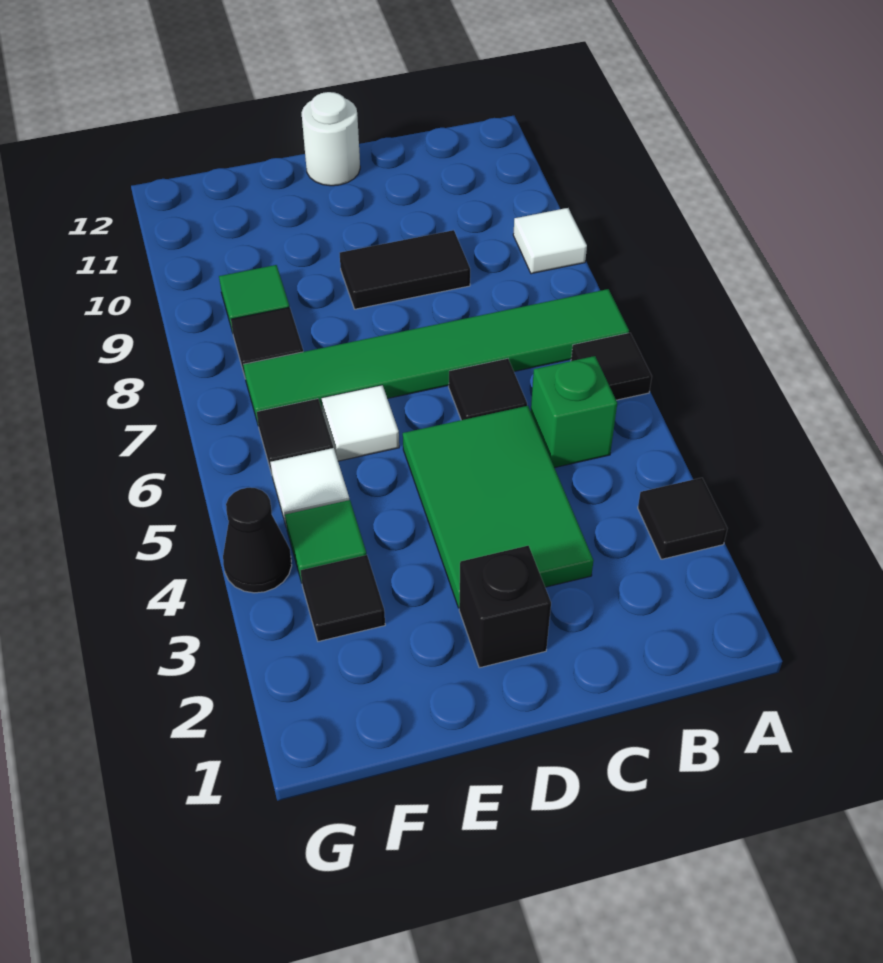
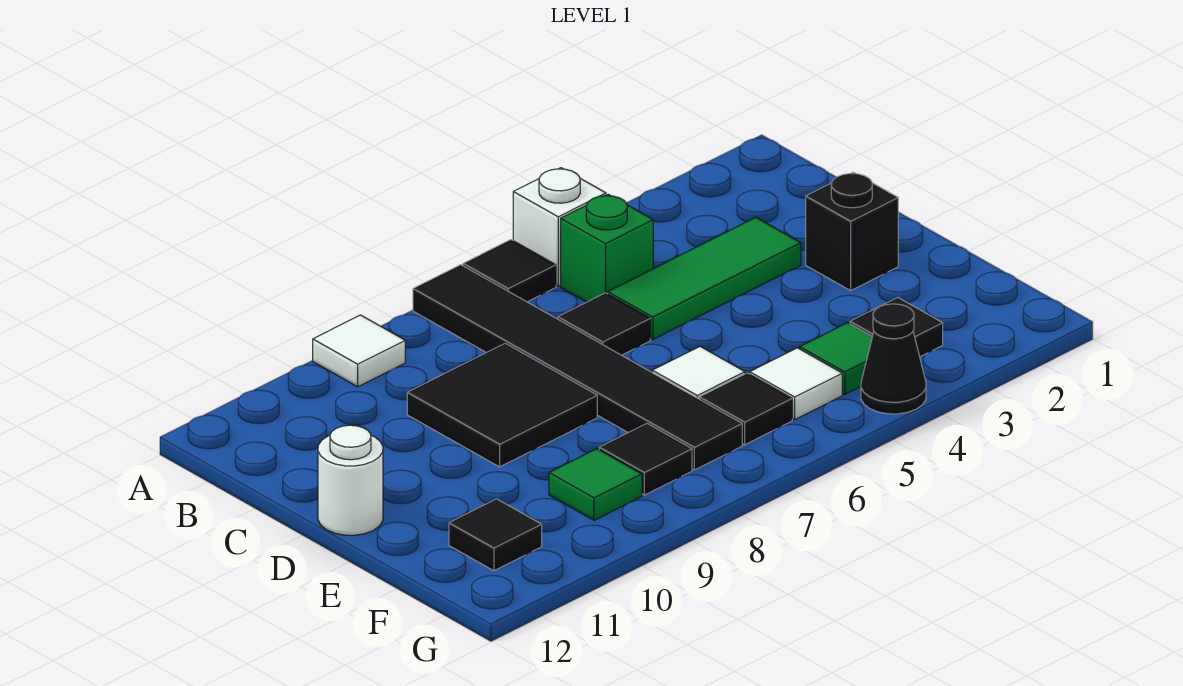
black tile A3 level 1 -> black tile F11 level 1
none -> white brick A5 level 1
green tile A7:F7 level 1 -> black tile A7:F7 level 1
green tile C3:D5 level 1 -> green tile C3:C5 level 1
black tile C9:D9 level 1 -> black tile C8:D9 level 1

